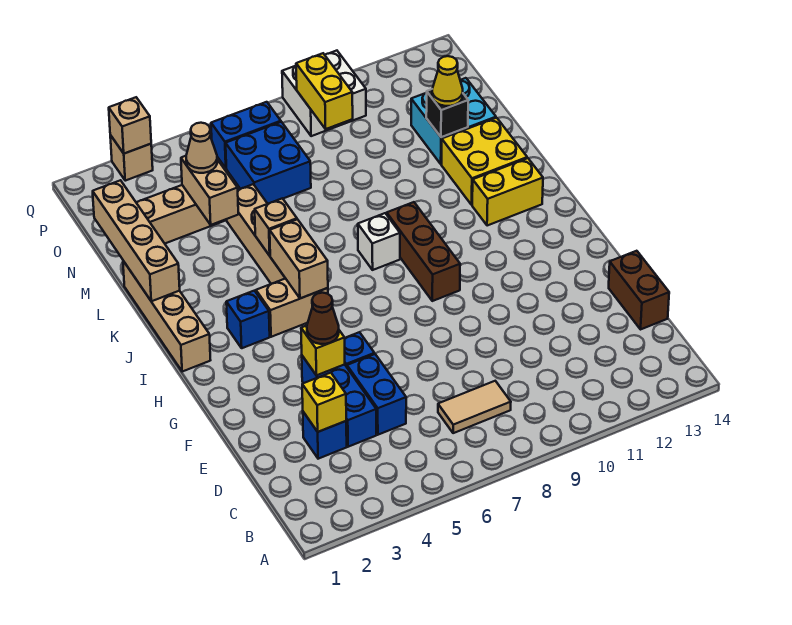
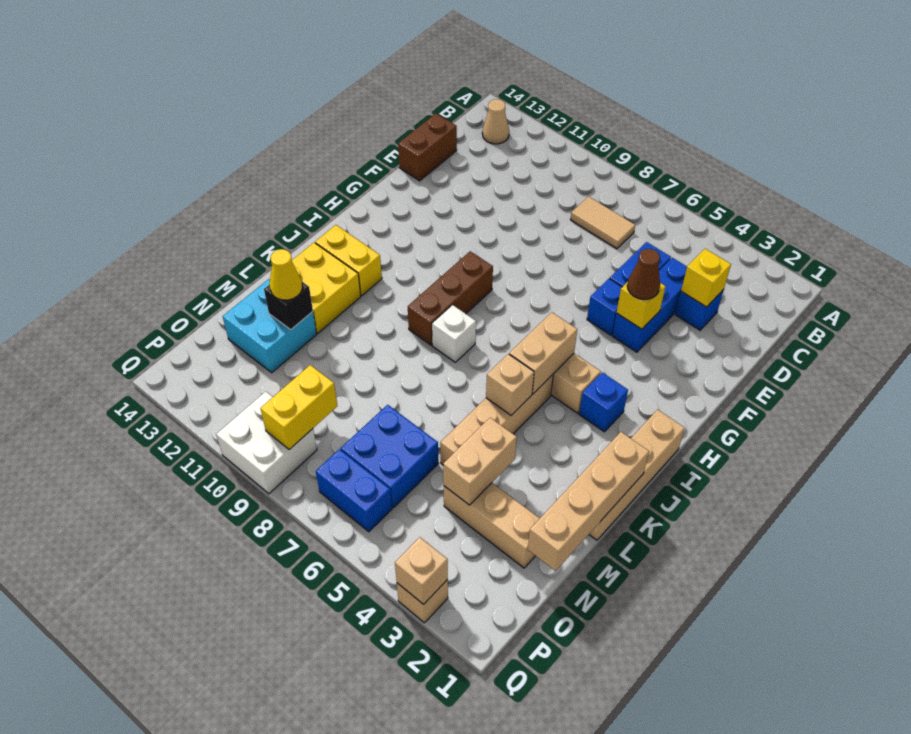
tan cone N4 level 3 -> tan cone B13 level 1

